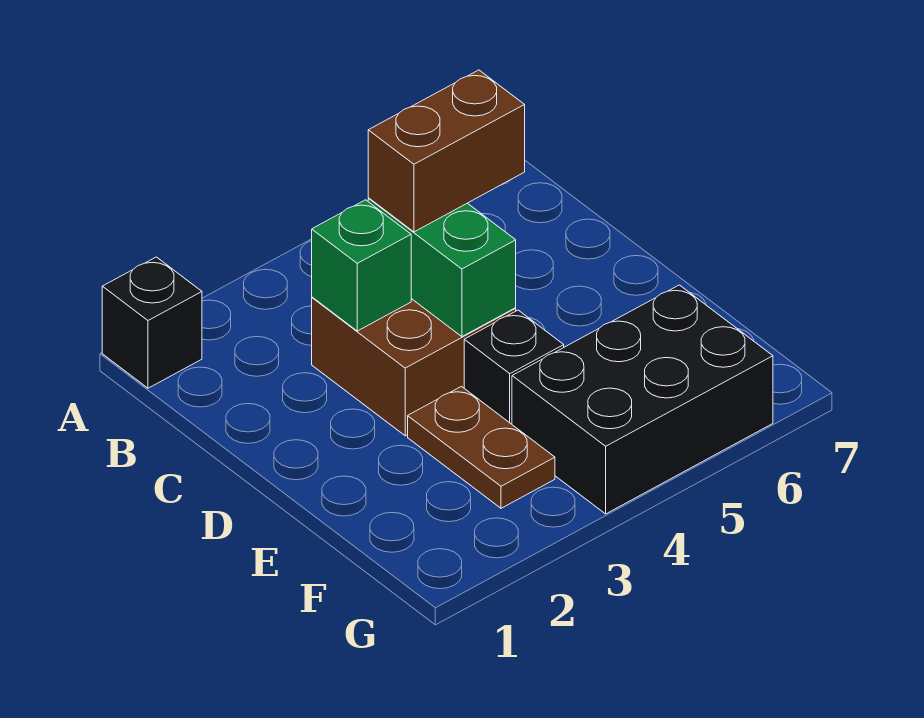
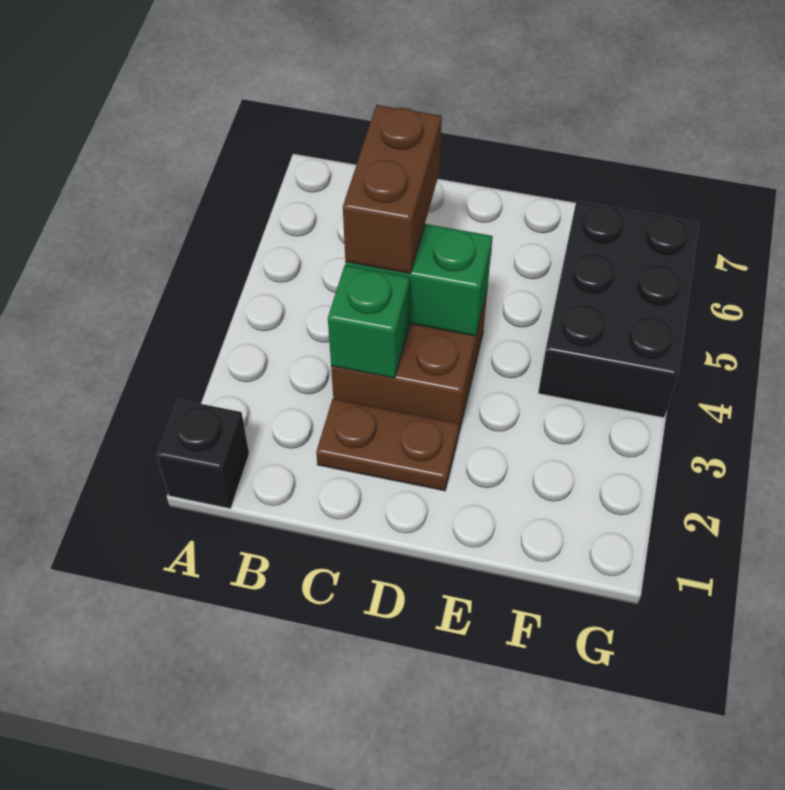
brown plate E3:F3 level 1 -> brown plate C2:D2 level 1
black brick E4 level 1 -> none

